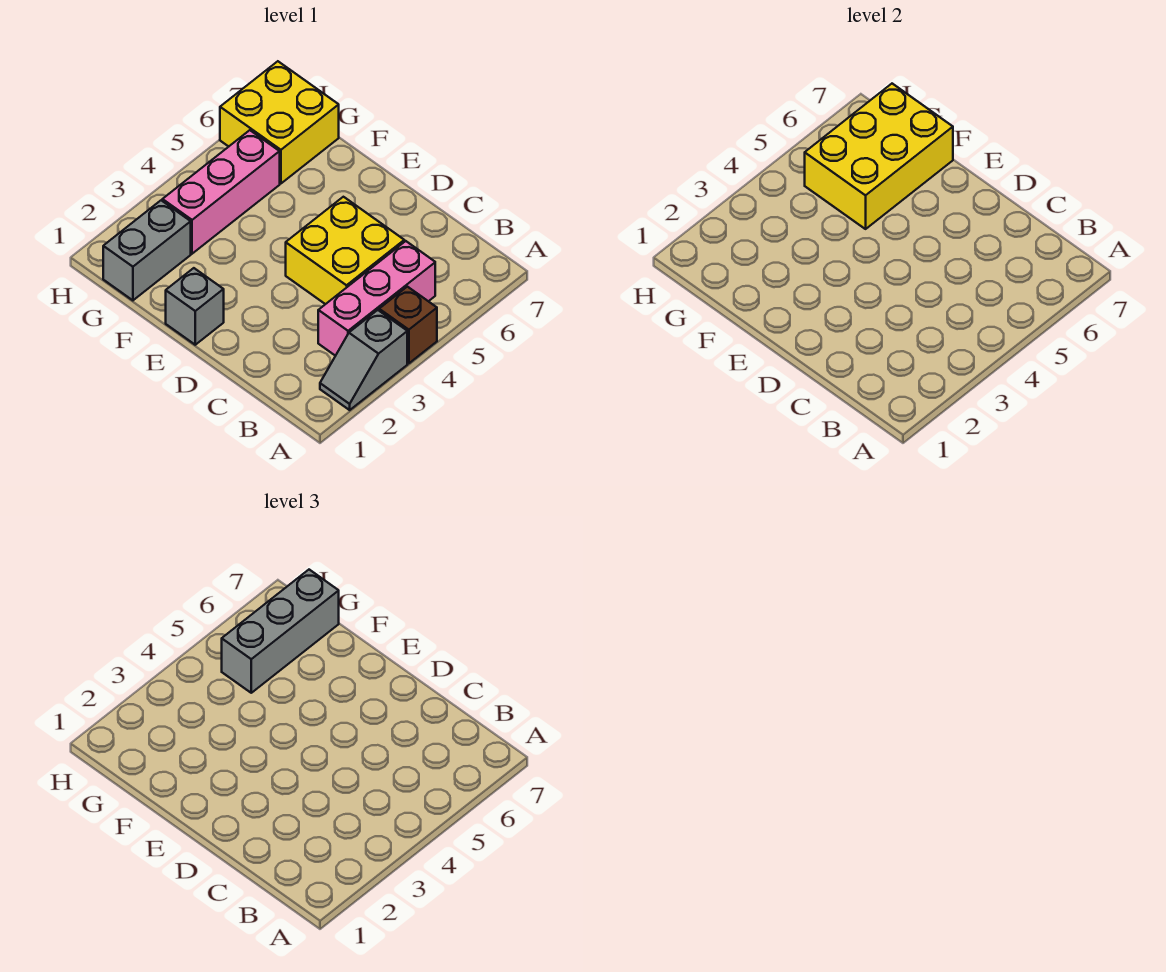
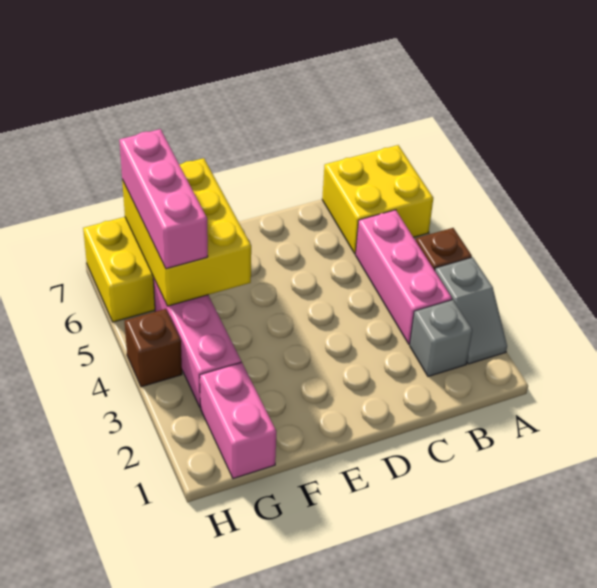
yellow brick C4:D5 level 1 -> yellow brick A6:B7 level 1
grey brick E1 level 1 -> grey brick B2 level 1
grey brick G1:G2 level 1 -> pink brick G1:G2 level 1
grey brick G5:G7 level 3 -> pink brick G5:G7 level 3
none -> brown brick H4 level 1

